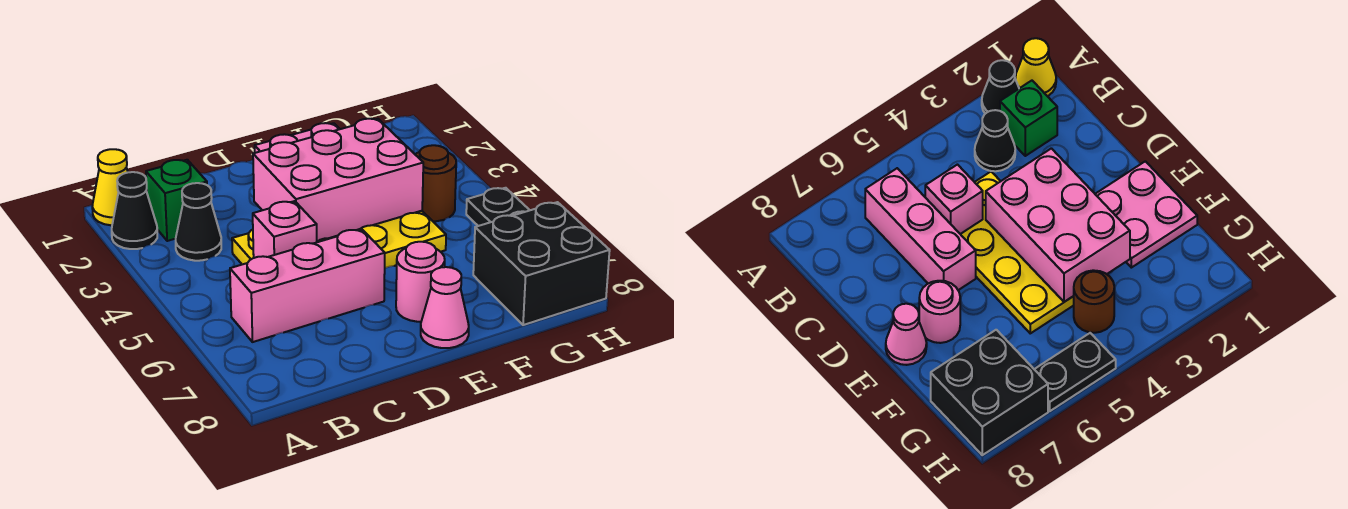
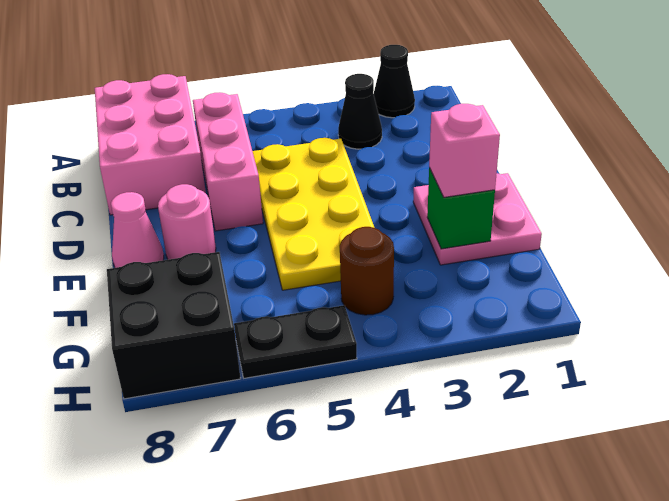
yellow cone A1 level 1 -> none
green brick B2 level 1 -> green brick F2 level 2
pink brick C5 level 2 -> pink brick F2 level 3
pink brick D3:F4 level 2 -> pink brick A7:C8 level 1

